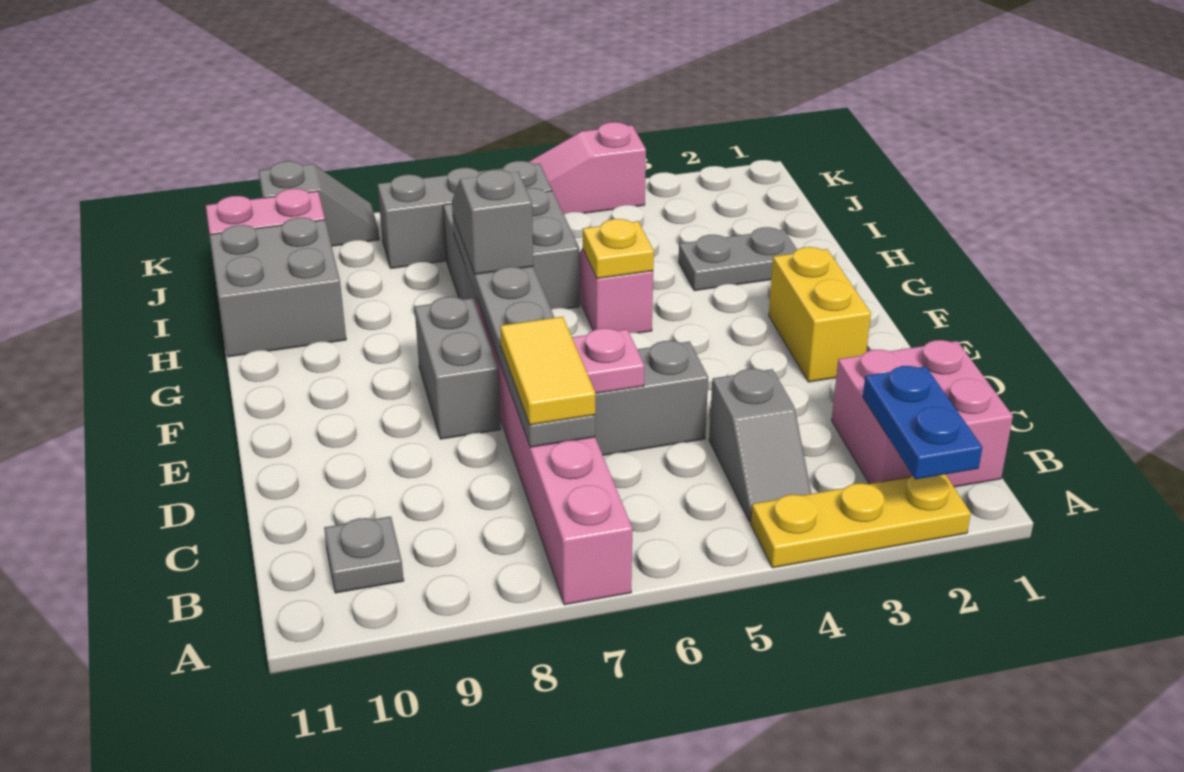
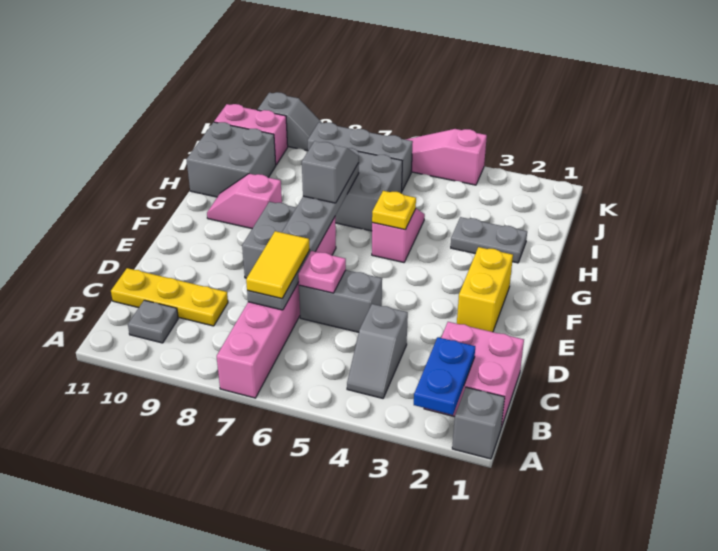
none -> grey brick A1 level 1
yellow plate A2:A4 level 1 -> yellow plate C9:C11 level 1
none -> pink slope G9:G10 level 1 top 9

